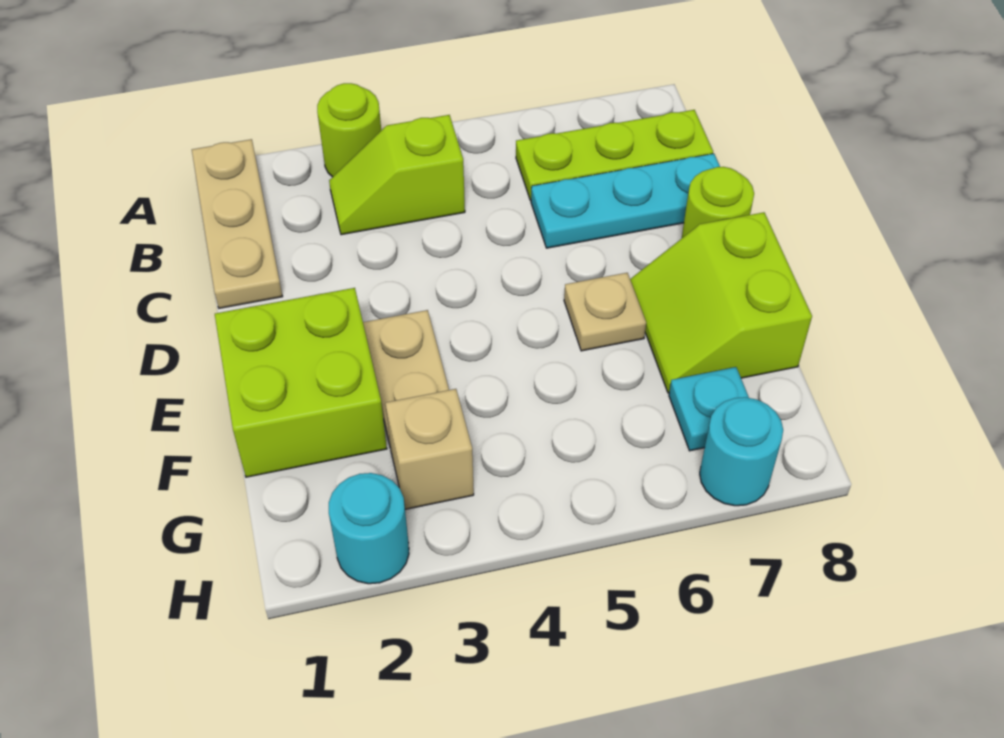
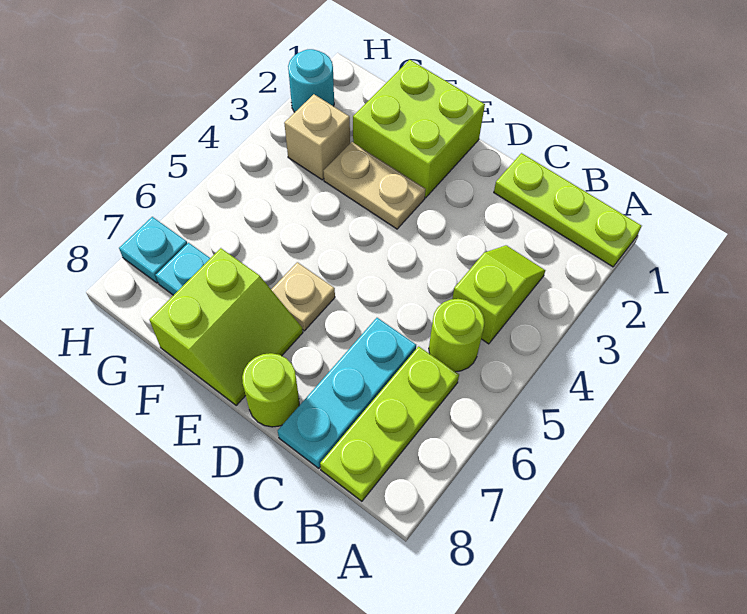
tan plate A1:C1 level 1 -> lime plate A1:C1 level 1
lime round brick A3 level 1 -> lime round brick B5 level 1
lime slope E7:F8 level 1 top 8 -> lime slope E7:F8 level 1 top F
cyan round brick H7 level 1 -> cyan plate H7 level 1

